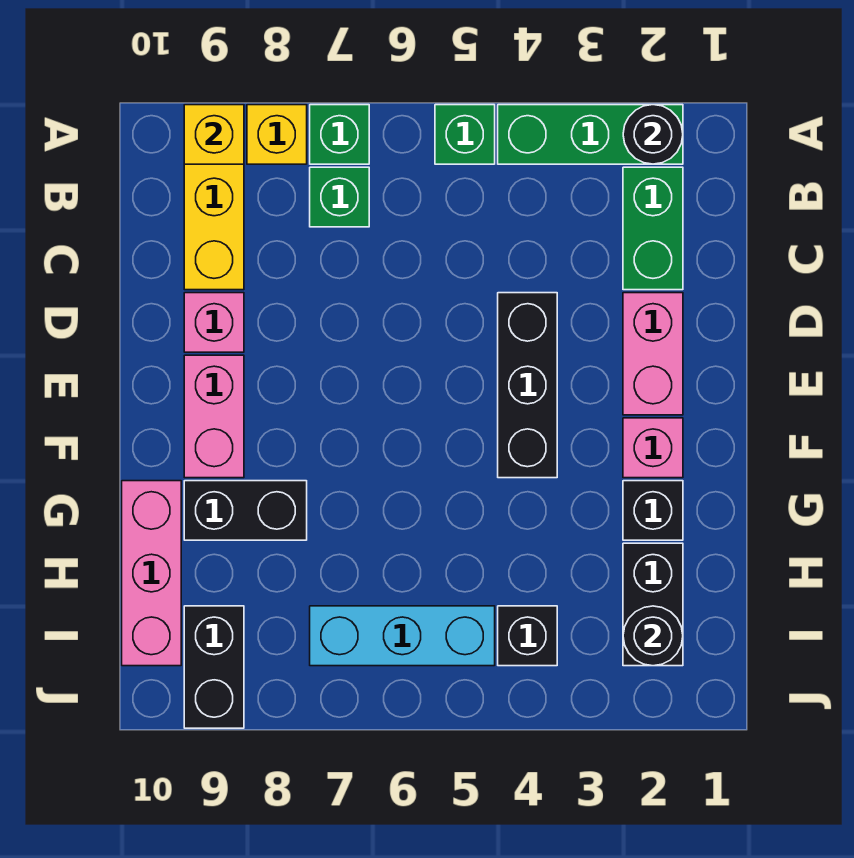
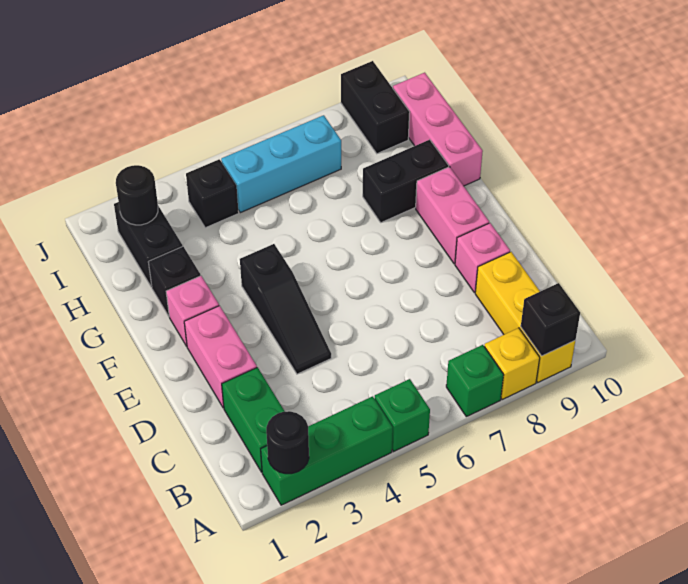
yellow brick A9 level 2 -> black brick A9 level 2
green brick B7 level 1 -> none
black brick D4:F4 level 1 -> black slope D4:F4 level 1 top F

